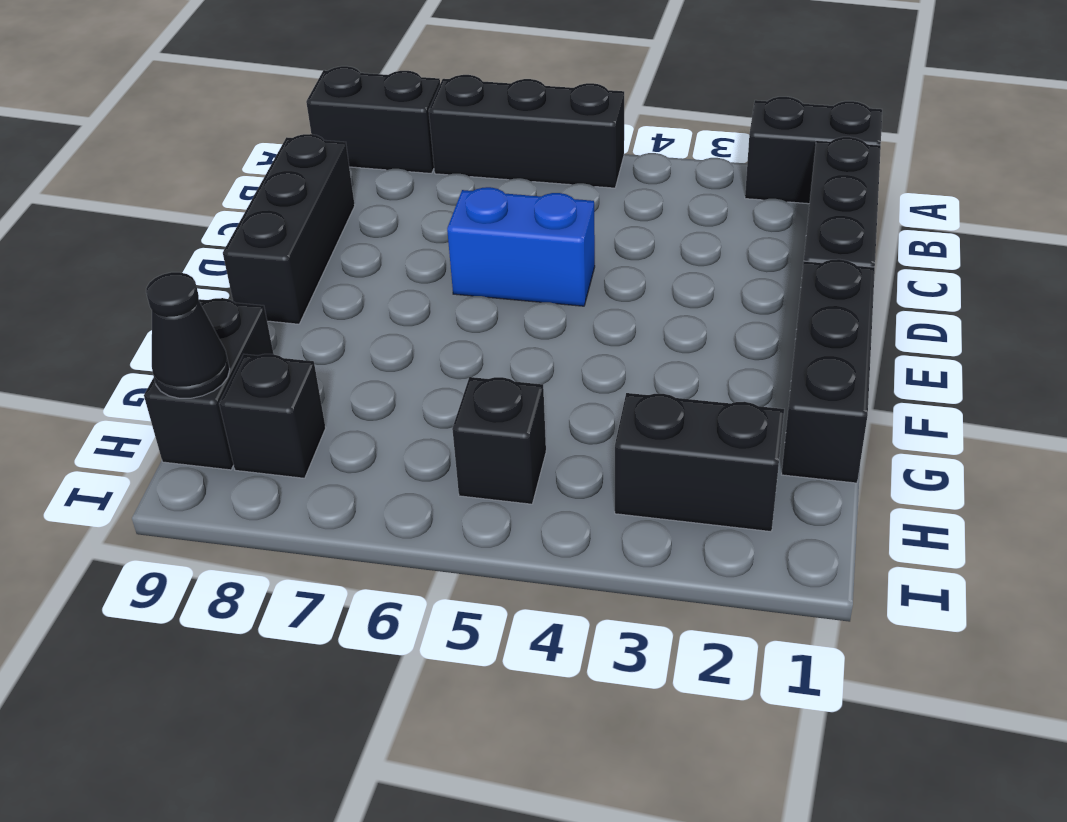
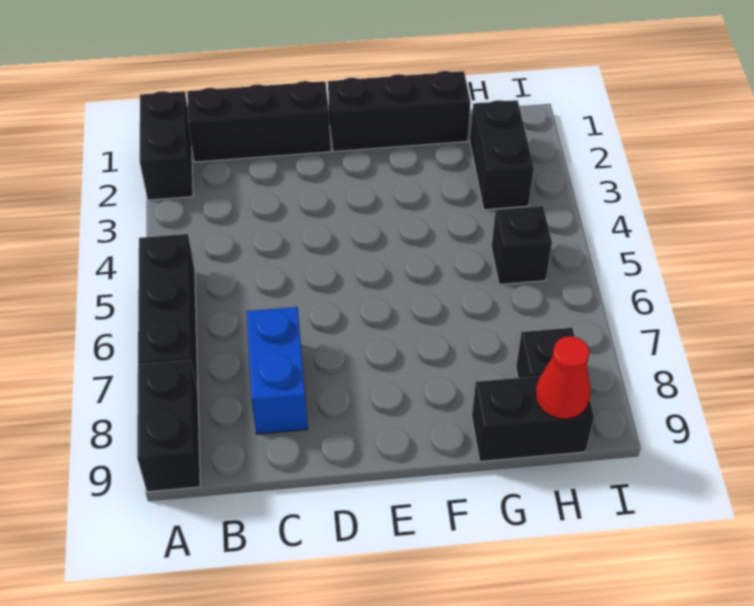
black brick C9:E9 level 1 -> none
blue brick D5:D6 level 1 -> blue brick C7:C8 level 1
black cone H9 level 2 -> red cone H9 level 2

